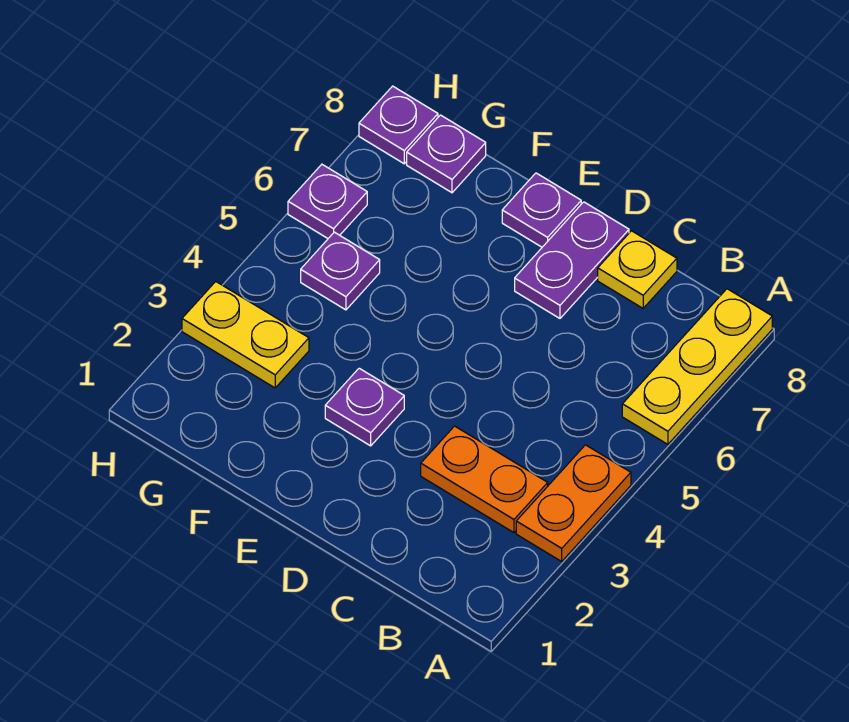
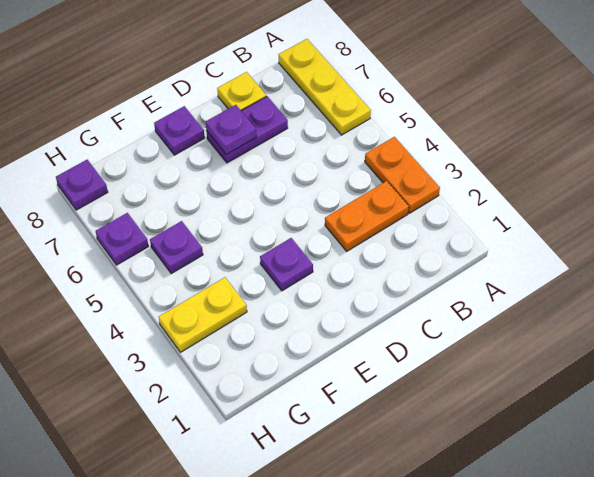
purple plate D7:D8 level 1 -> purple plate C7:D7 level 1
purple plate G8 level 1 -> purple plate D7 level 2

